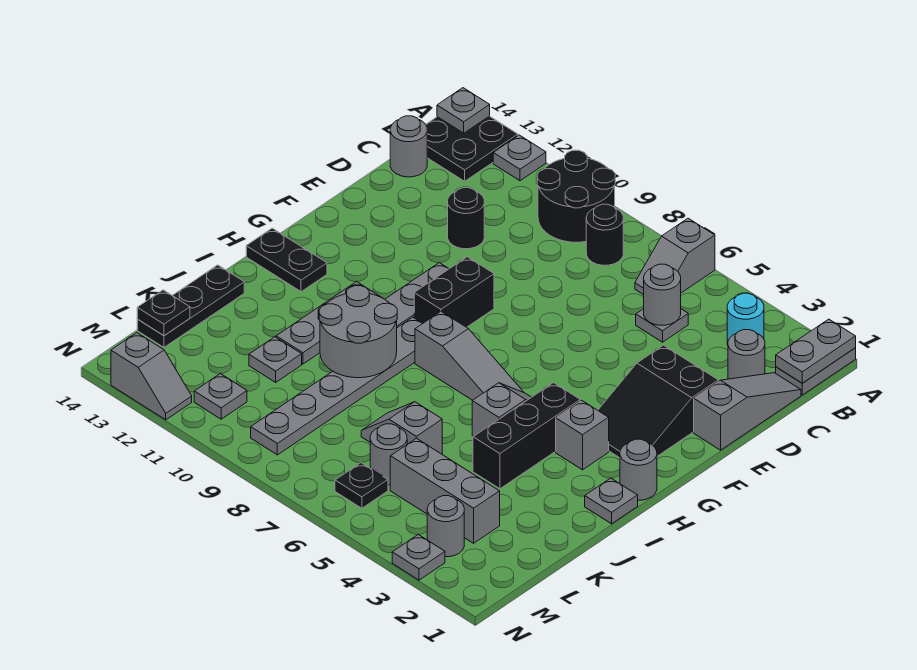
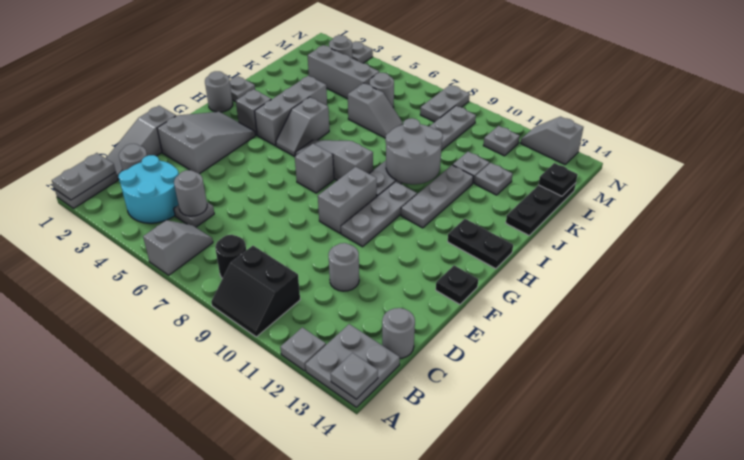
black round brick A9:B10 level 1 -> black slope A9:B10 level 1 top B
black plate A13:B14 level 1 -> grey plate A13:B14 level 1
cyan round brick B3 level 1 -> cyan round brick B3:C4 level 1
black round brick D11 level 1 -> grey round brick D11 level 1
black slope E2:G3 level 1 top E -> grey slope E2:G3 level 1 top E
black brick F9:G9 level 1 -> grey brick F9:G9 level 1
none -> grey brick G7 level 1
black brick H4:J4 level 1 -> grey brick H4:J4 level 1
none -> grey plate K12 level 1
black plate M6 level 1 -> black plate F14 level 1
none -> grey plate M8:N8 level 1

